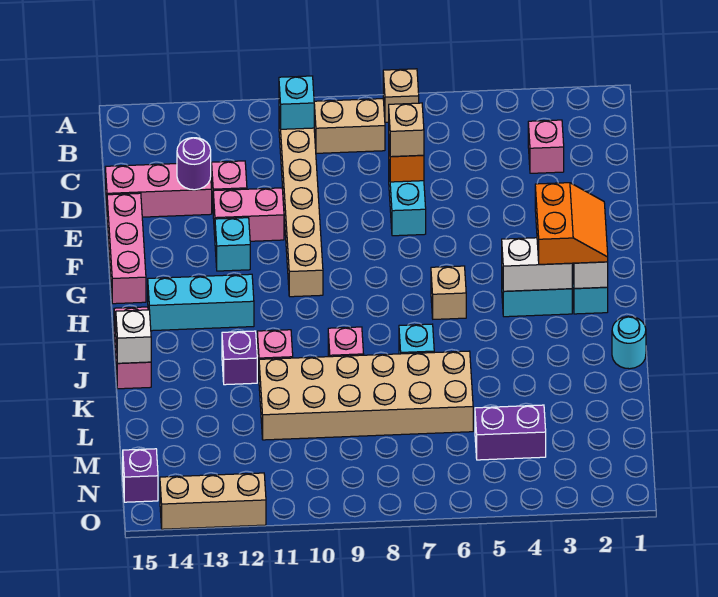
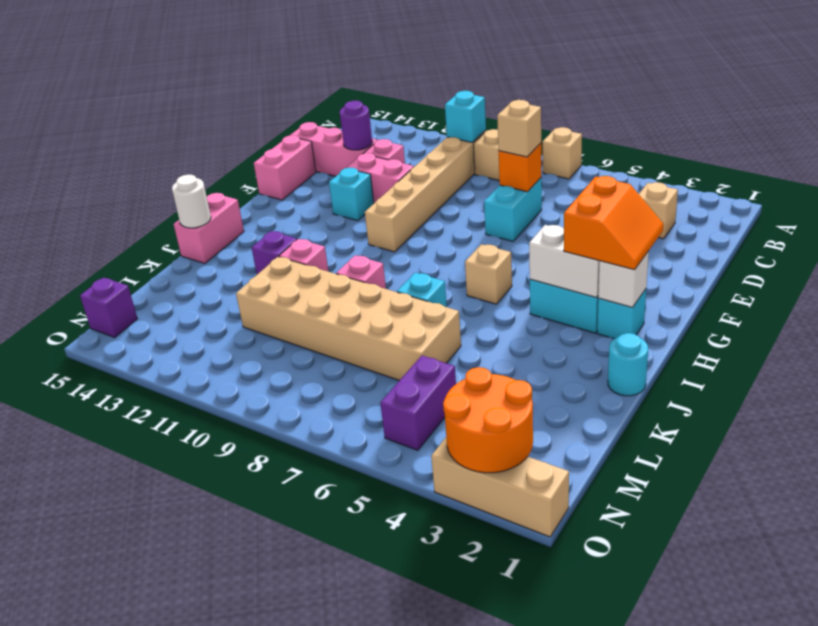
pink brick C3 level 1 -> tan brick C3 level 1
pink brick E15:G15 level 1 -> pink brick E15:F15 level 1
cyan brick H12:H14 level 1 -> none
white brick J15 level 2 -> white round brick J15 level 2
purple brick M4:M5 level 1 -> purple brick M5:N5 level 1
none -> orange round brick N2:O3 level 2
tan brick O12:O14 level 1 -> tan brick O1:O3 level 1

